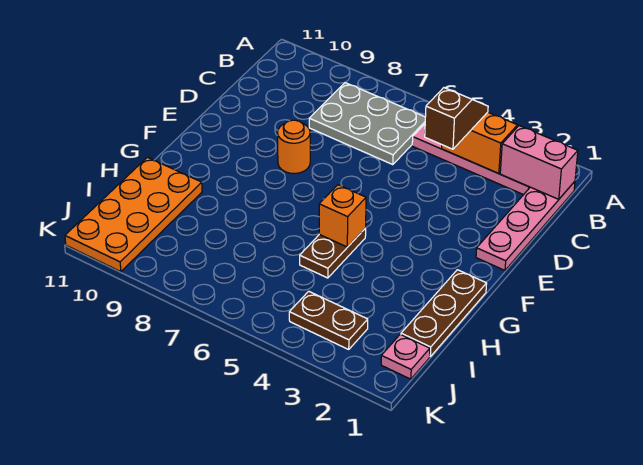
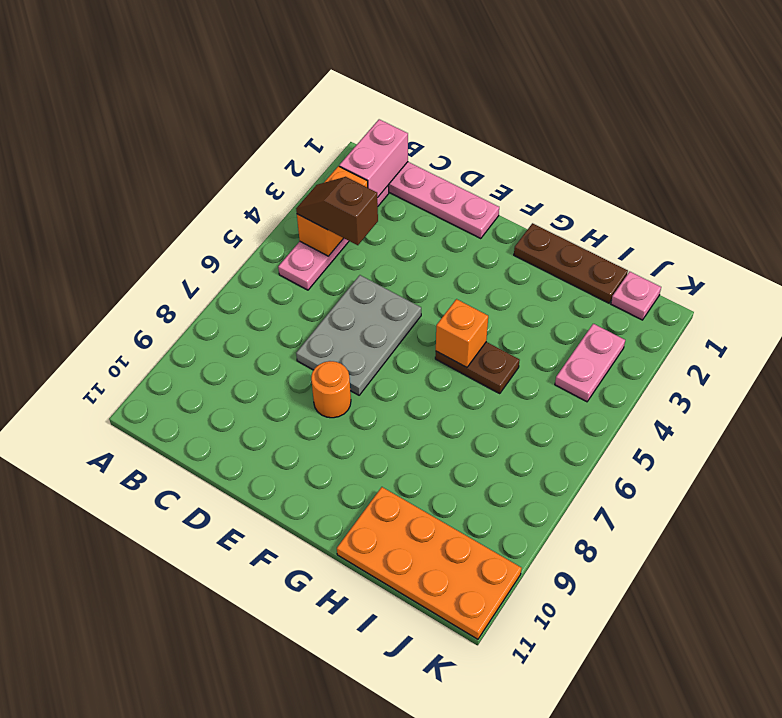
grey plate B6:C8 level 1 -> grey plate D5:E7 level 1
brown plate J3:J4 level 1 -> pink plate J3:J4 level 1

